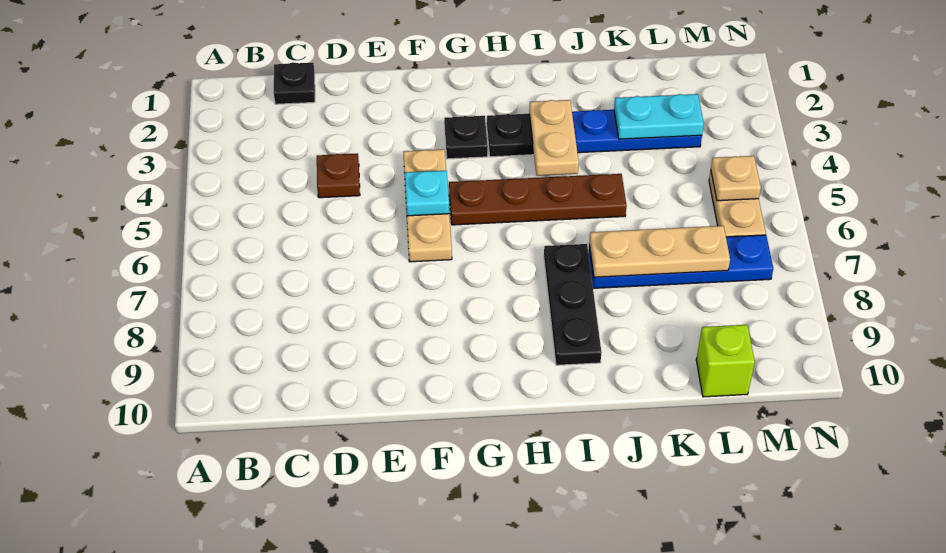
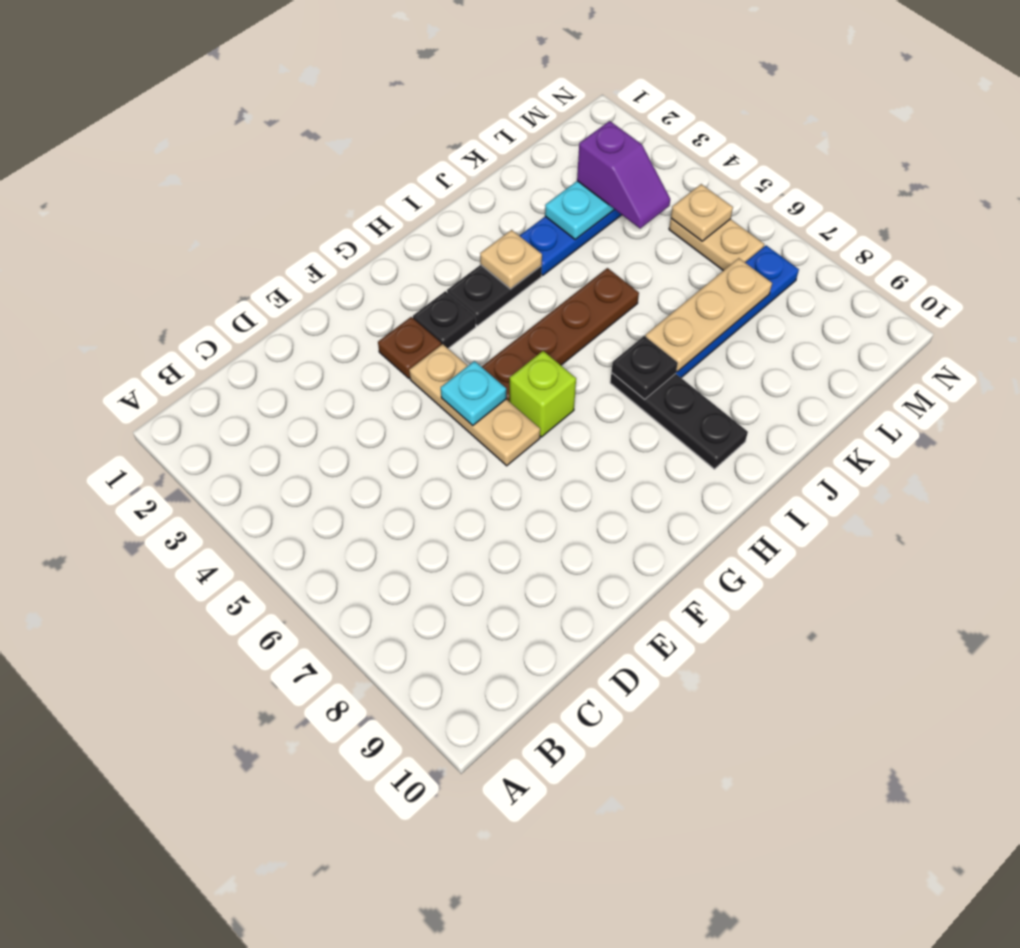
black plate C1 level 1 -> black plate I7 level 2
brown plate D4 level 1 -> brown plate F3 level 1
tan plate I3:I4 level 2 -> tan plate I3 level 2
none -> purple slope L3:L4 level 3 top 3
lime brick L10 level 1 -> lime brick G6 level 1

